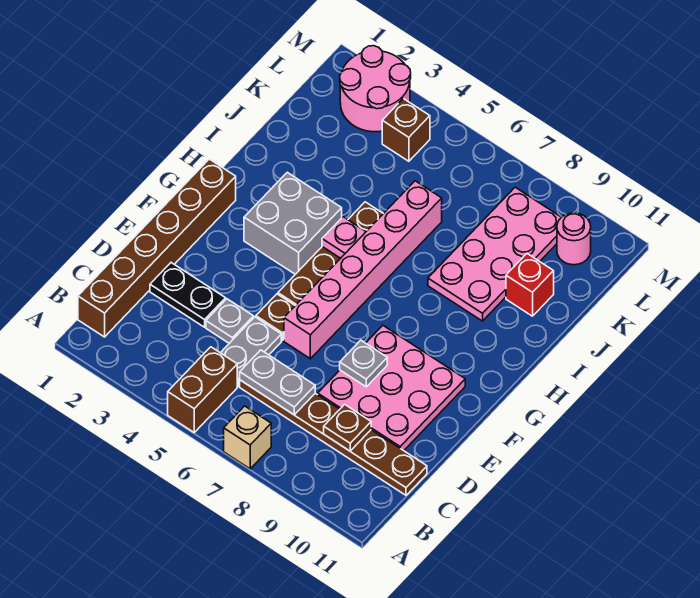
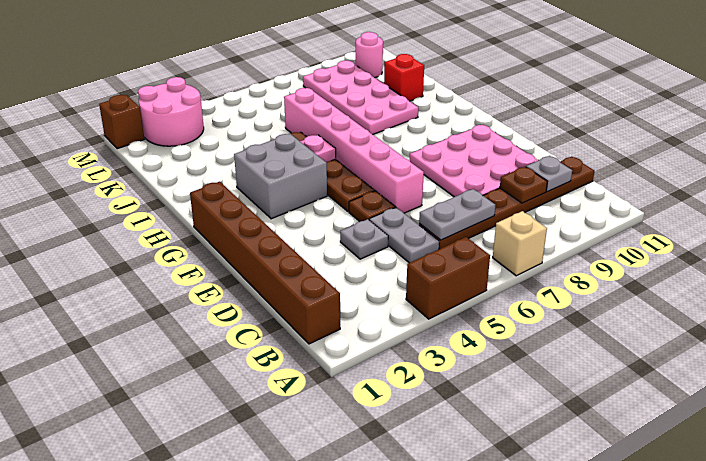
brown brick A5:B5 level 1 -> brown brick A4:A5 level 1
black plate D2:D3 level 1 -> none
grey plate E8 level 2 -> grey plate C10 level 2
brown brick L4 level 1 -> brown brick M1 level 1

